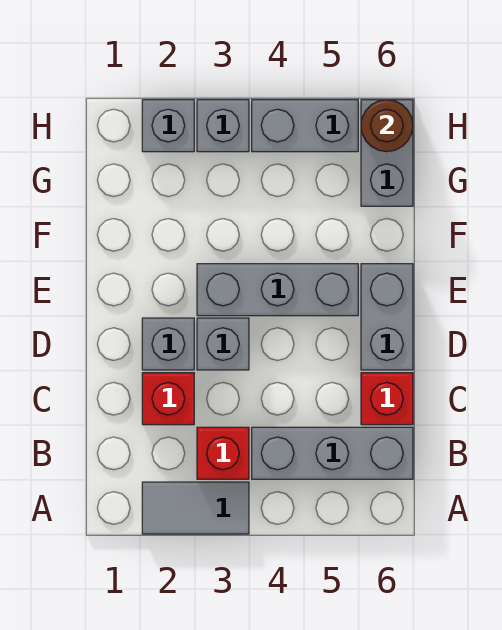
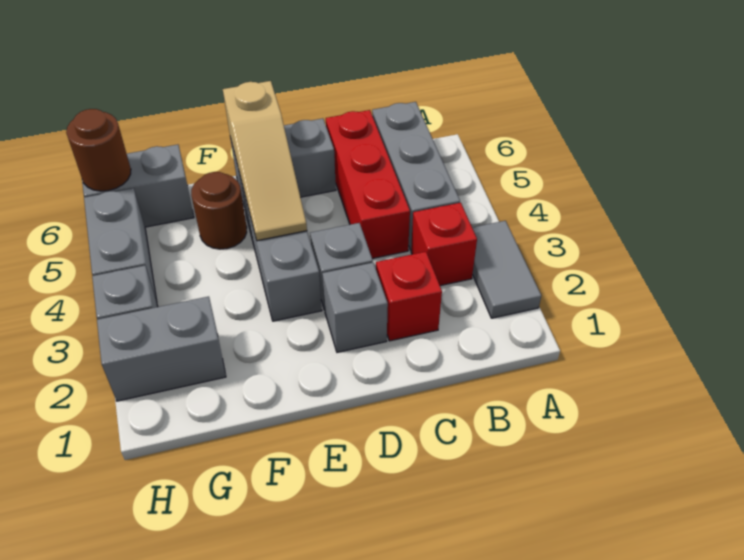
red brick C6 level 1 -> red brick C4:C6 level 1
none -> tan slope E4:E6 level 2 top 6
none -> brown round brick F5 level 1
grey brick H2 level 1 -> grey brick G2:H2 level 1

